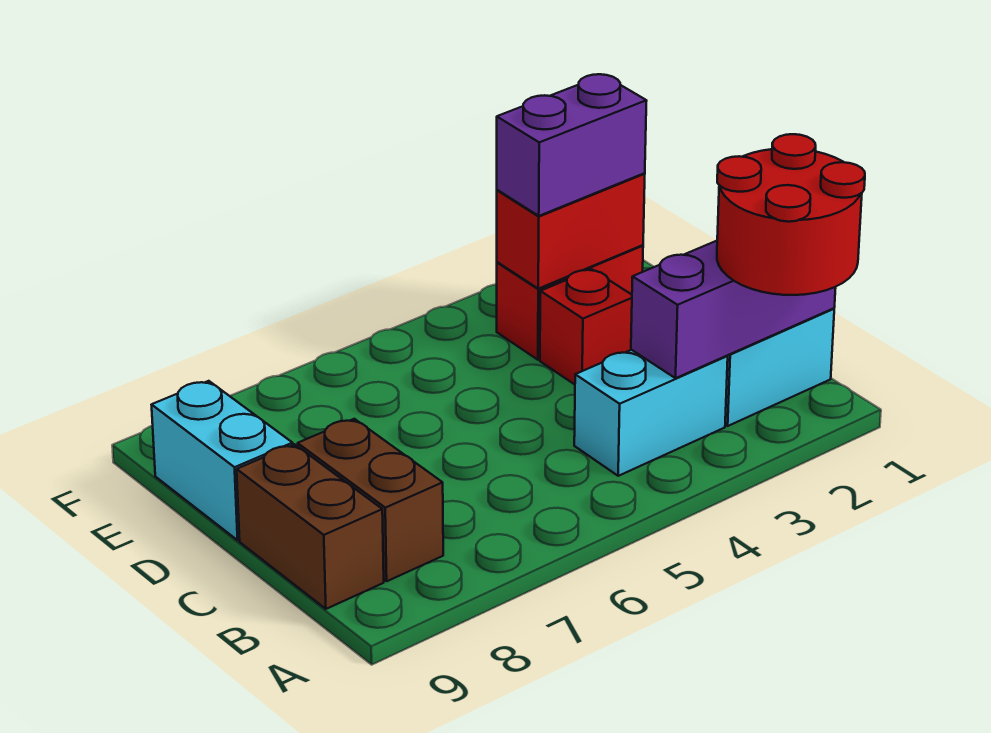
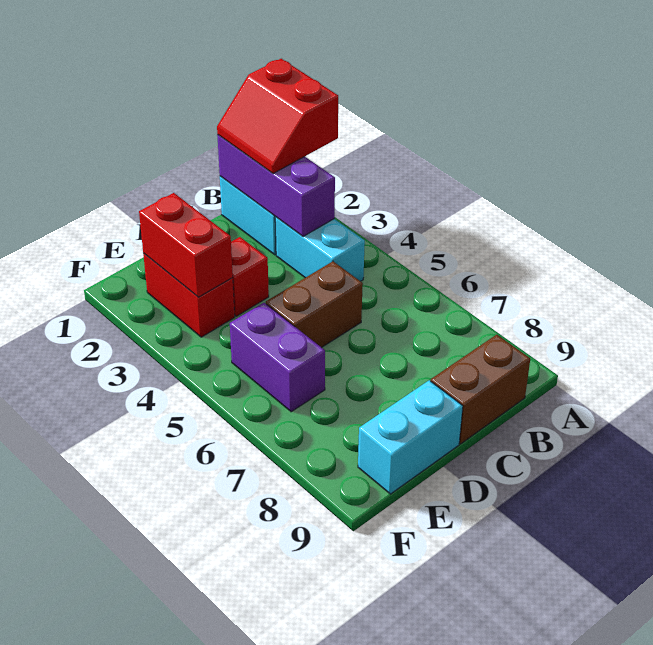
red round brick A1:B2 level 3 -> red slope A1:B2 level 3 top A
brown brick B8:C8 level 1 -> brown brick C5:D5 level 1
purple brick E2:E3 level 3 -> purple brick E5:E6 level 1

